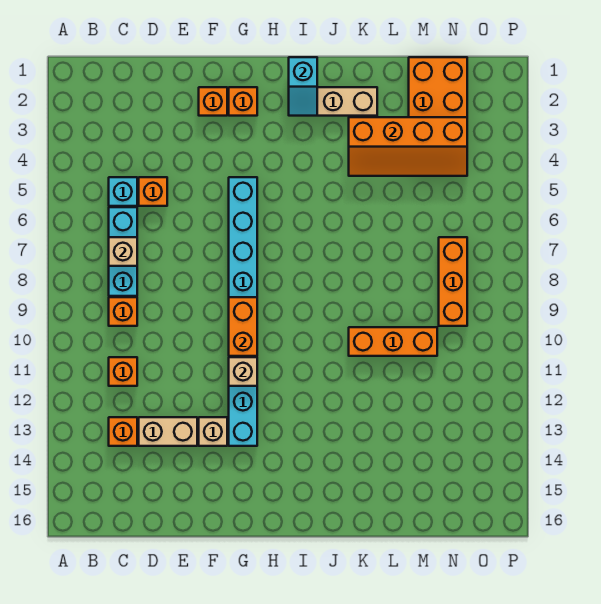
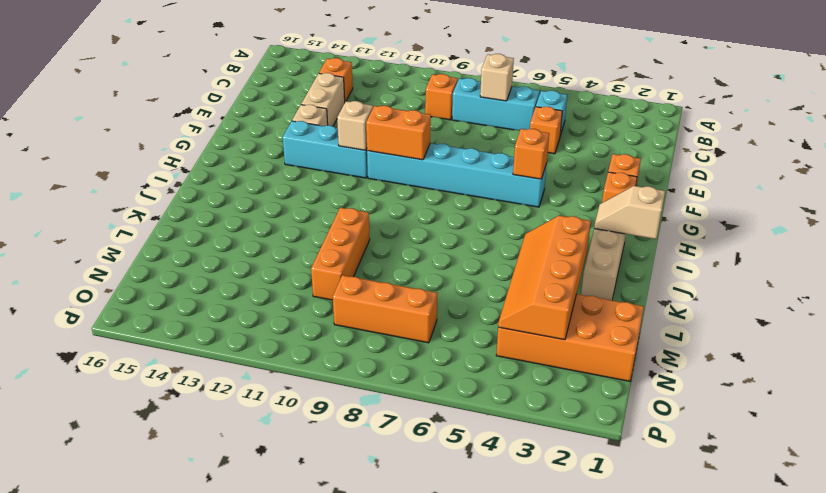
orange brick C11 level 1 -> orange brick G5 level 2
cyan slope I1:I2 level 2 top 1 -> tan slope I1:I2 level 2 top 1

